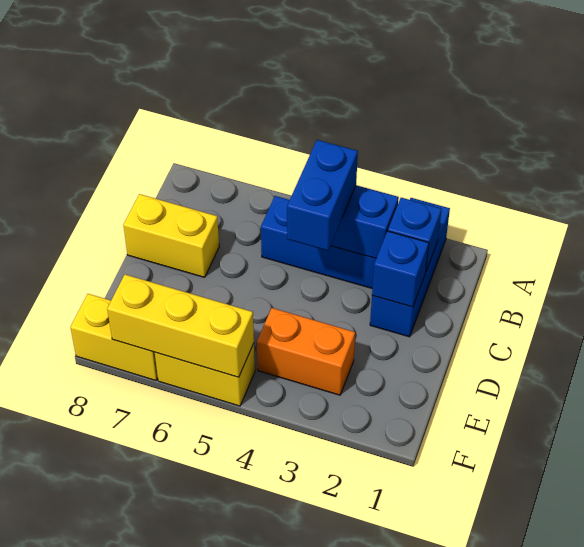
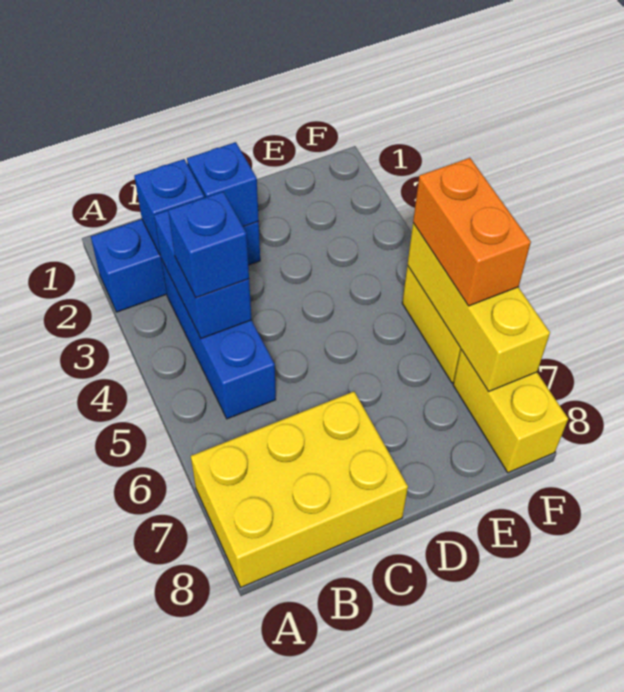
blue brick B4:C4 level 3 -> blue brick B4 level 3
yellow brick C7:C8 level 1 -> yellow brick A7:C8 level 1
orange brick E3:E4 level 1 -> orange brick F5:F6 level 3

